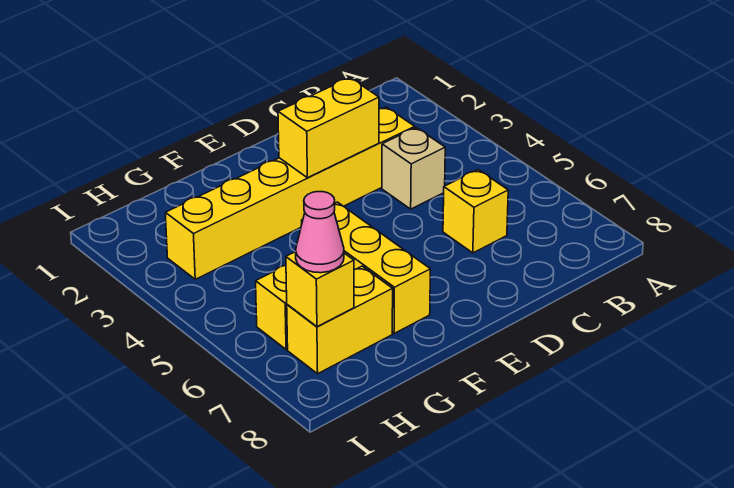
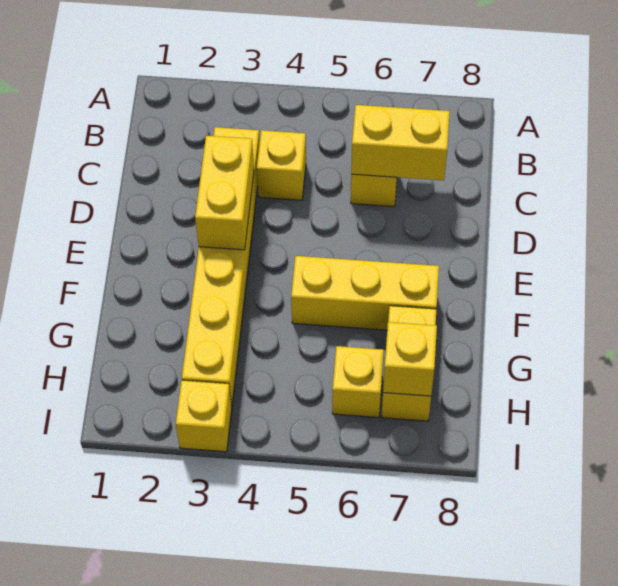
tan brick C4 level 1 -> yellow brick C4 level 1
none -> yellow brick C6:C7 level 2
pink cone H7 level 3 -> none
none -> yellow brick I3 level 1

